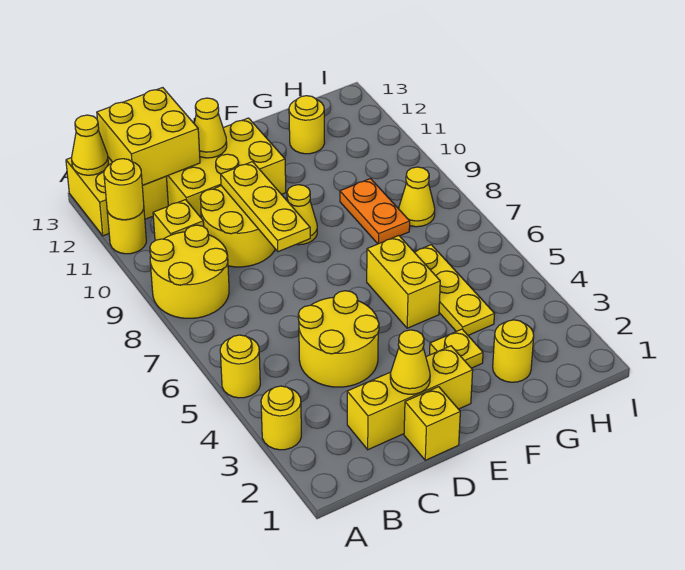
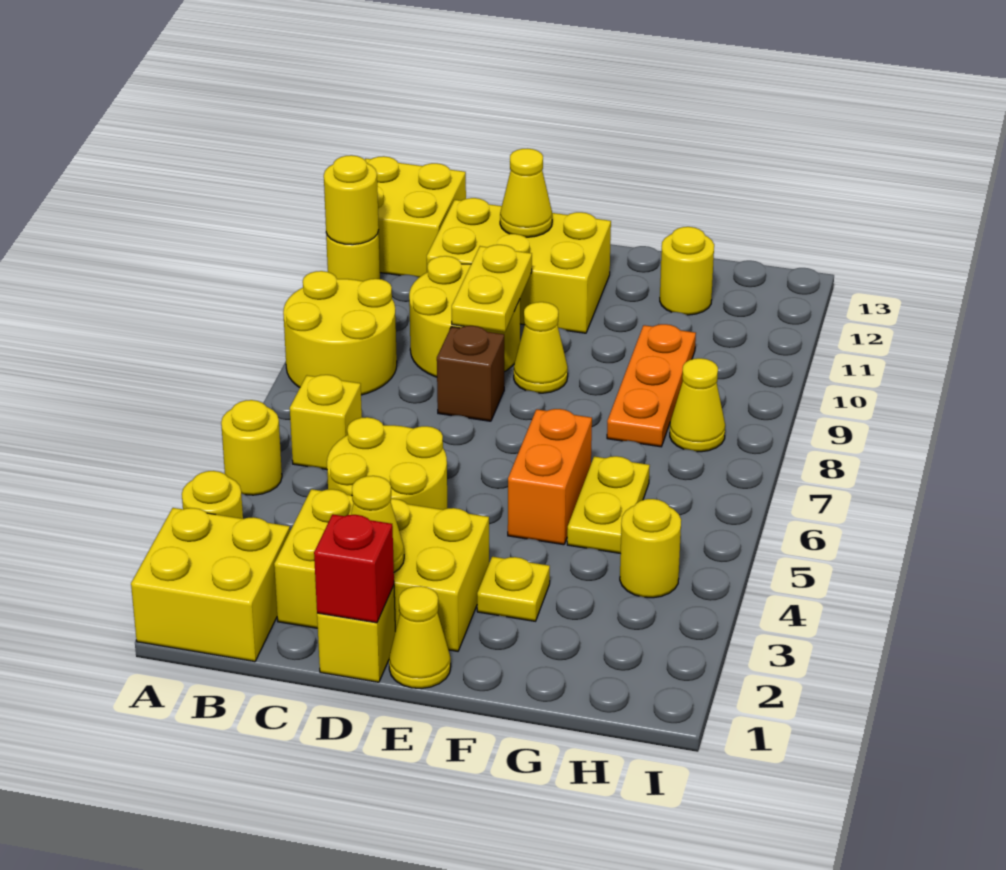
yellow cone A13 level 2 -> yellow cone E1 level 1
yellow brick B10 level 1 -> yellow brick B6 level 1
yellow brick B12:C13 level 2 -> yellow brick A1:B2 level 1
yellow brick C2:E2 level 1 -> yellow brick C2:E3 level 1
none -> red brick D1 level 2
none -> brown brick D8 level 1
yellow plate D8:D10 level 2 -> yellow plate D9:D10 level 2
yellow brick F5:F6 level 1 -> orange brick F5:F6 level 1
yellow round brick G2 level 1 -> yellow round brick H4 level 1
yellow plate G4:G6 level 1 -> yellow plate G5:G6 level 1
orange plate G8:G9 level 1 -> orange plate G8:G10 level 1

